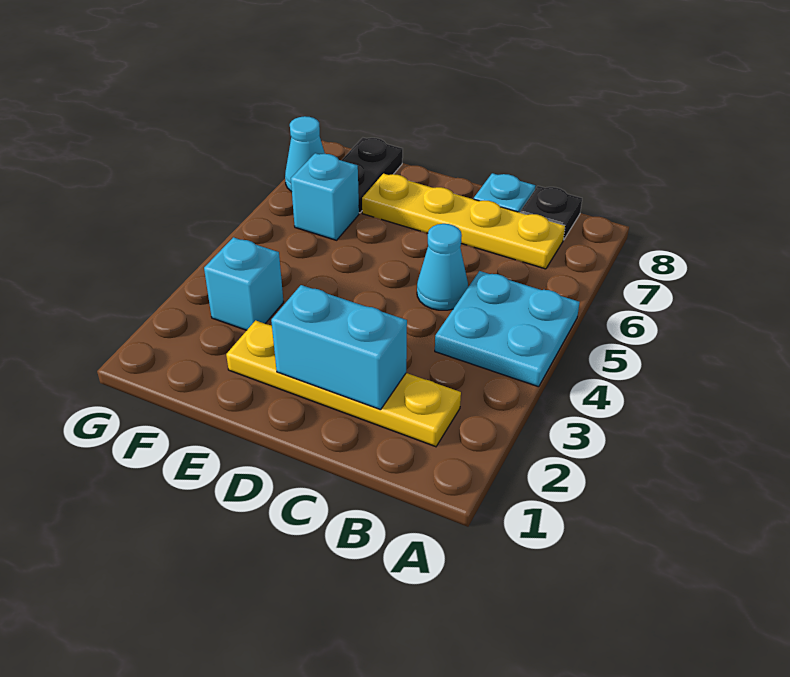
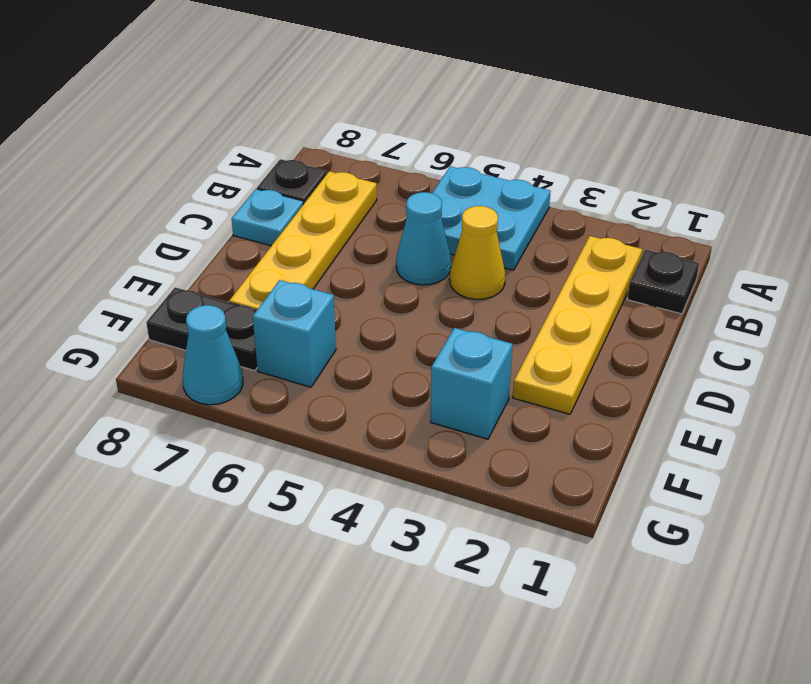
none -> black plate B1 level 1
cyan brick C2:D2 level 2 -> none
none -> yellow cone C4 level 1

